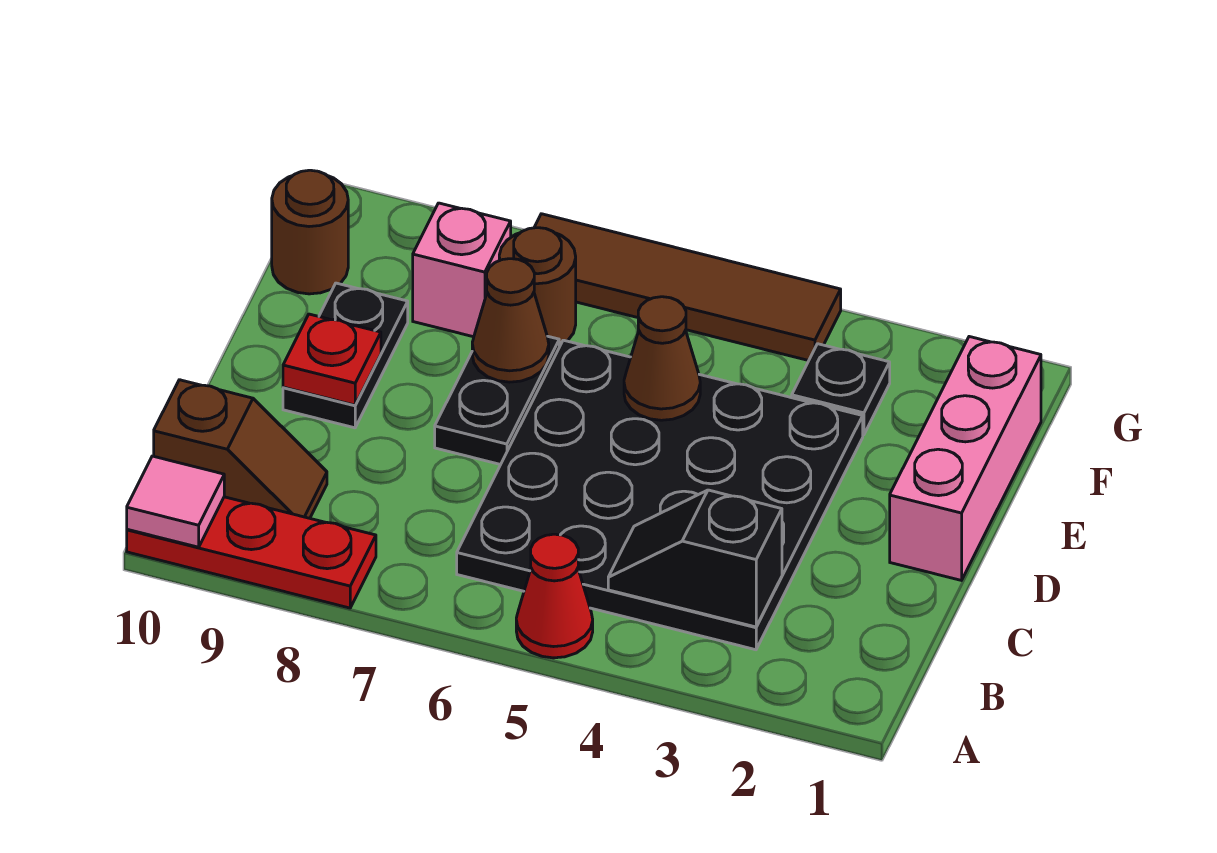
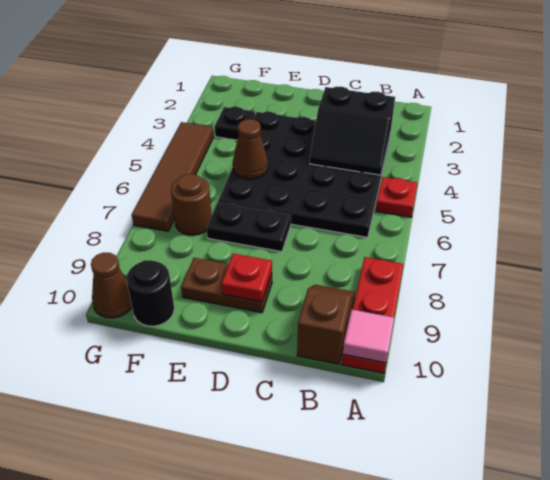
red cone A5 level 1 -> red plate A5 level 1
black slope B3:B4 level 2 top 3 -> black slope B3:C4 level 2 top 3
pink brick D1:F1 level 1 -> none
black plate D9:E9 level 1 -> brown plate D9:E9 level 1
brown cone E7 level 2 -> brown cone G10 level 1
pink brick F8 level 1 -> none
brown round brick F10 level 1 -> black round brick F10 level 1

